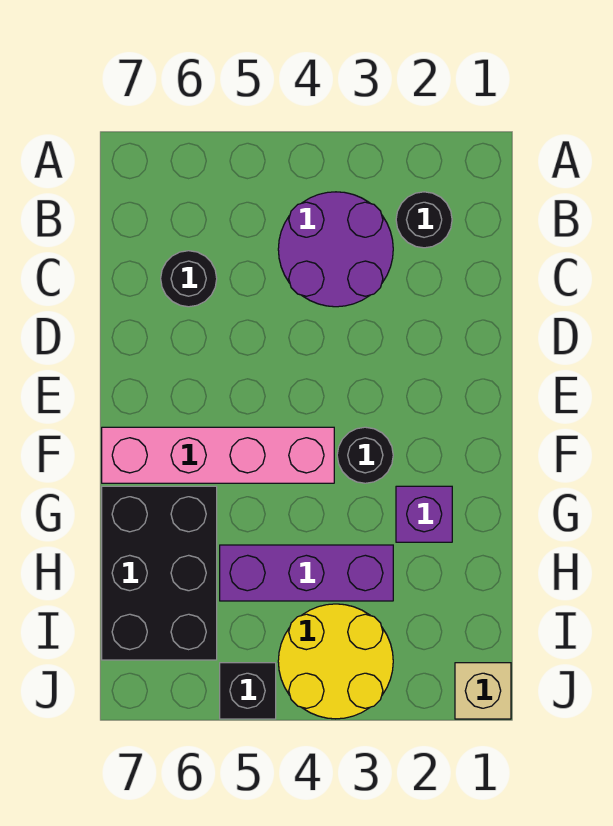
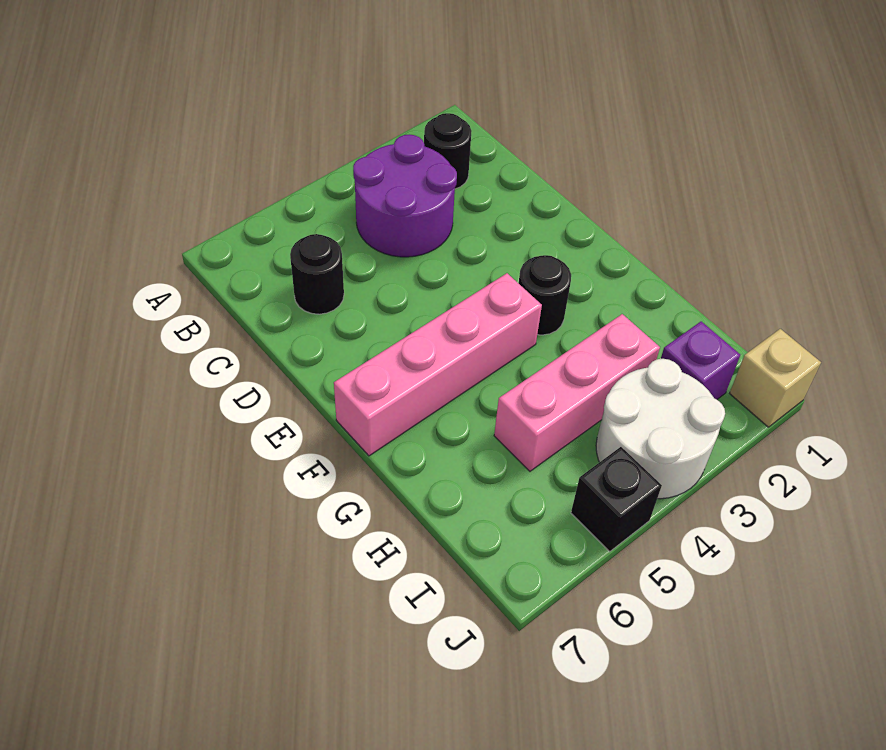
purple brick G2 level 1 -> purple brick I2 level 1
black brick G6:I7 level 1 -> none
purple brick H3:H5 level 1 -> pink brick H3:H5 level 1
yellow round brick I3:J4 level 1 -> white round brick I3:J4 level 1

